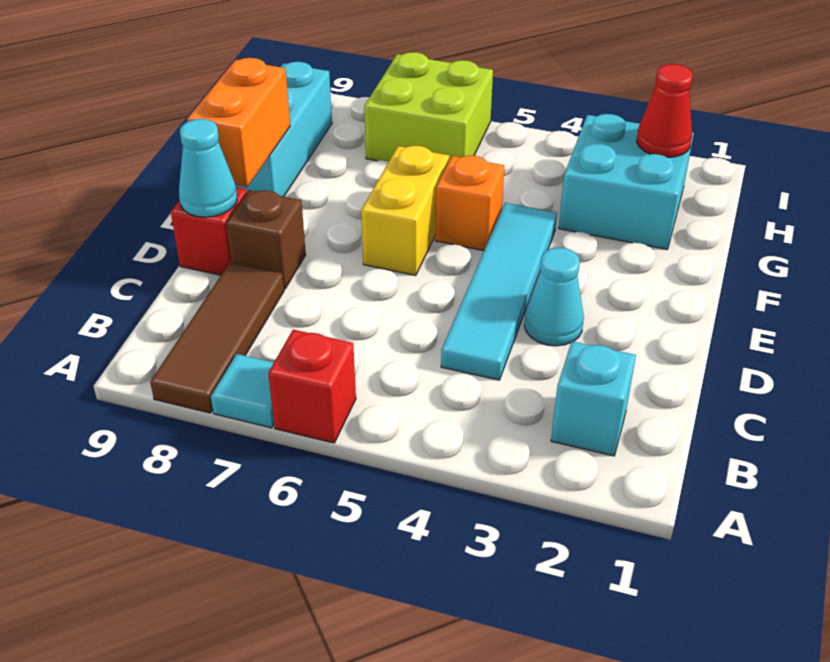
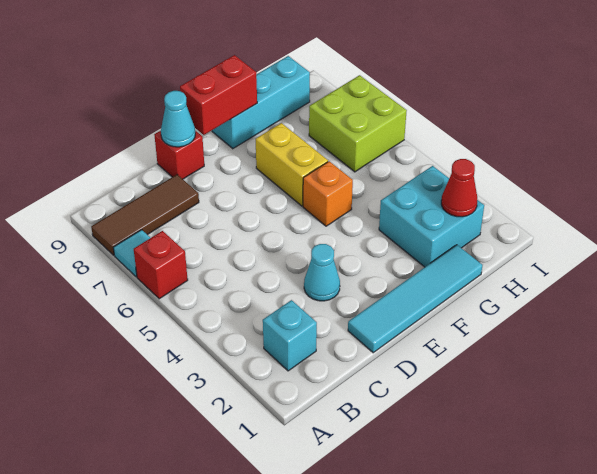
cyan tile C4:F4 level 1 -> cyan tile D1:G1 level 1
brown brick D8 level 1 -> none
yellow brick E6:F6 level 1 -> yellow brick F6:F7 level 1
orange brick E9:F9 level 2 -> red brick E9:F9 level 2

